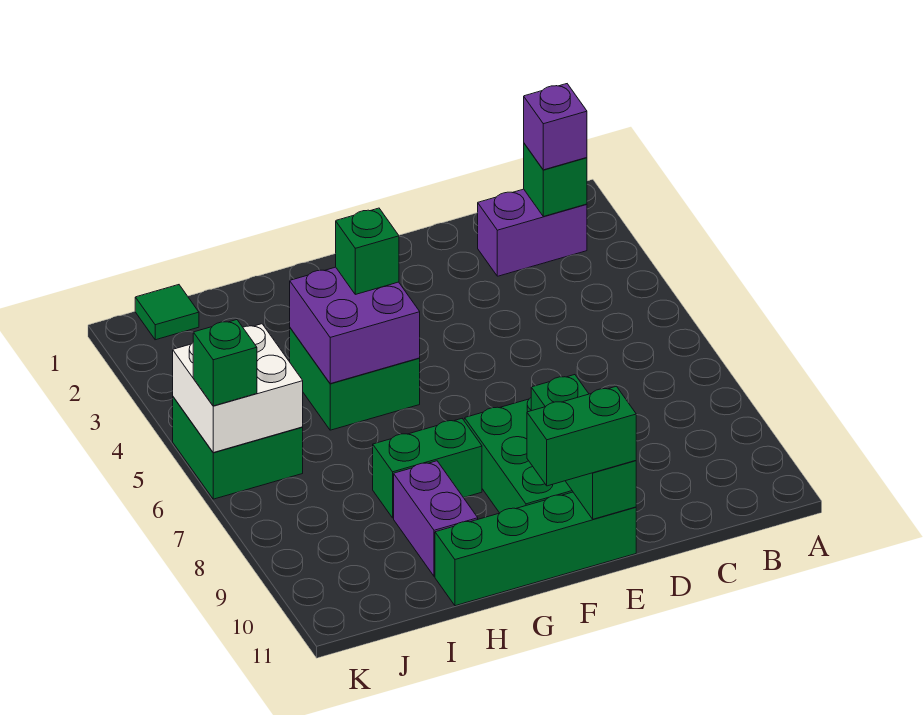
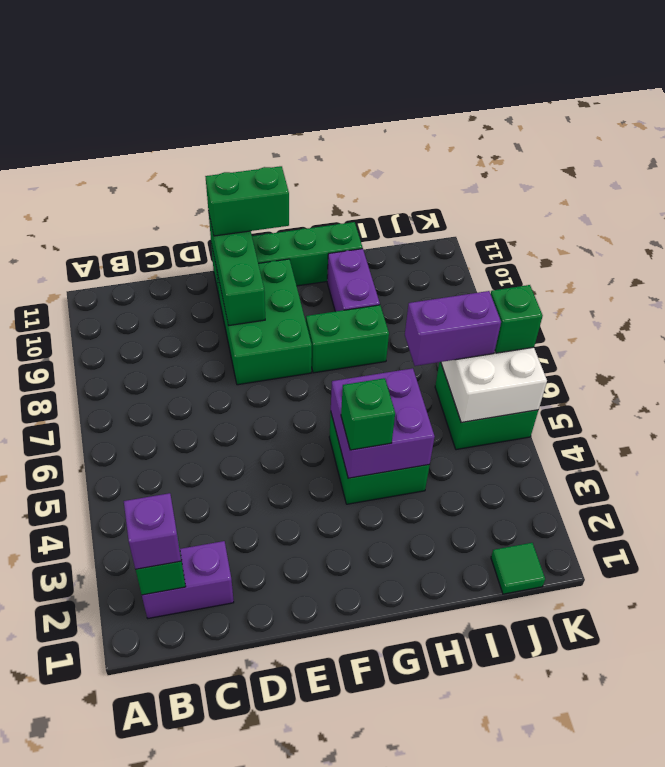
none -> purple brick I6:J6 level 3

